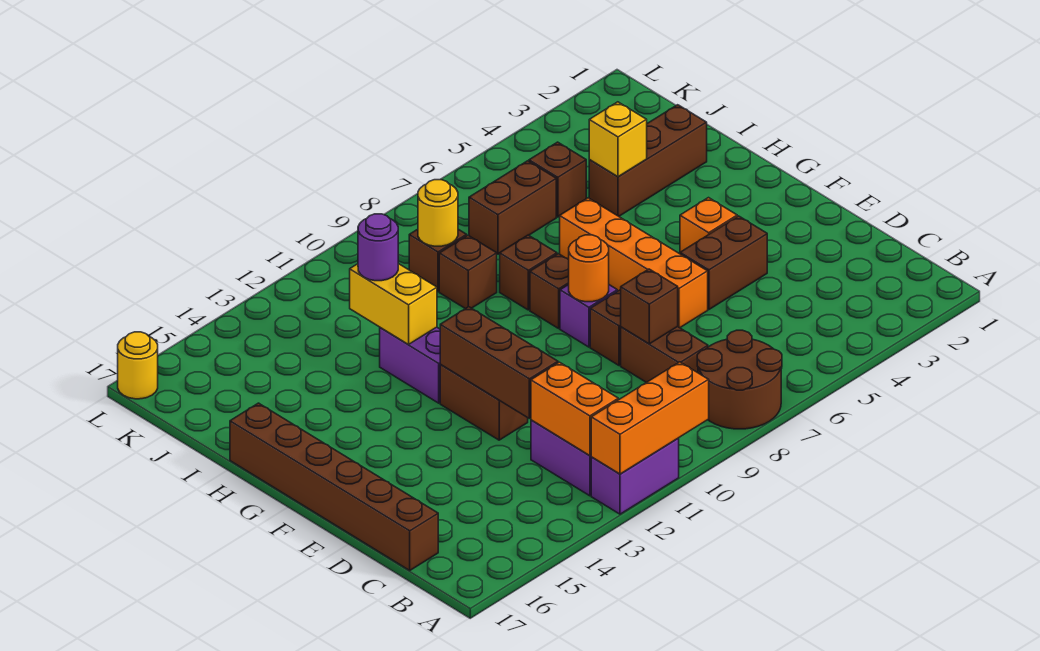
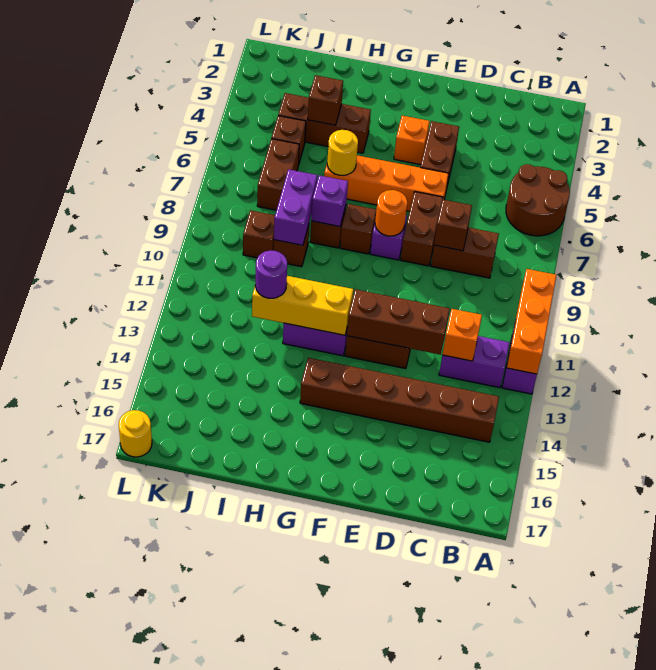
brown round brick A7:B8 level 1 -> brown round brick A5:B6 level 1
orange brick B12:C12 level 2 -> orange brick C12 level 2
brown brick C17:H17 level 1 -> brown brick B14:G14 level 1
none -> purple brick H8 level 2
yellow brick H12:I12 level 2 -> yellow brick G12:I12 level 2
brown brick I2:I4 level 1 -> brown brick H4:J4 level 1
yellow brick I4 level 2 -> brown brick I4 level 2
none -> purple brick I8:I9 level 2
yellow round brick J9 level 2 -> yellow round brick H6 level 2

